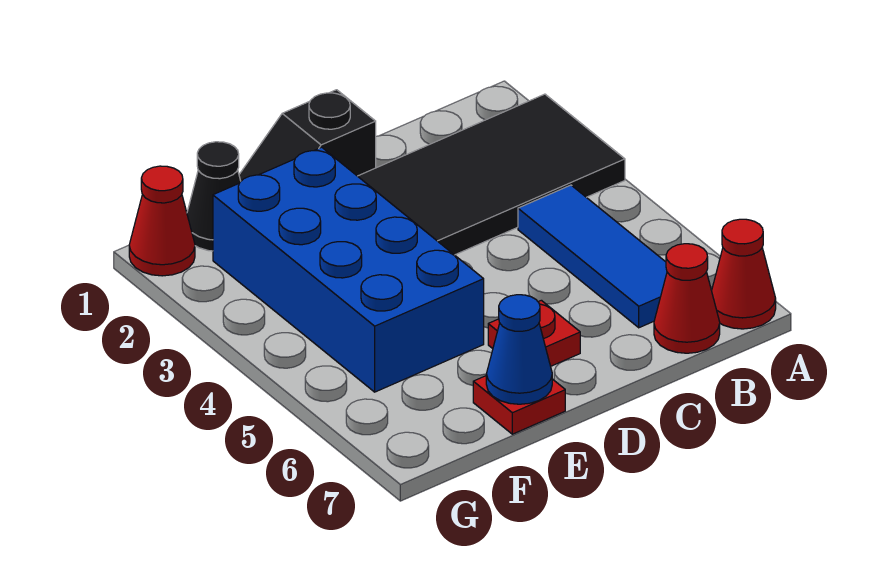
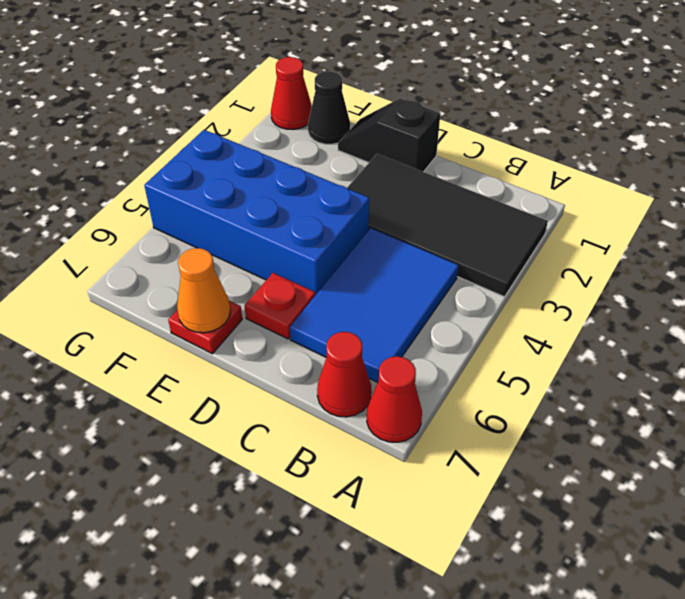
blue tile B4:B6 level 1 -> blue tile B4:C6 level 1
blue brick E2:F5 level 1 -> blue brick D4:G5 level 1
blue cone E7 level 2 -> orange cone E7 level 2

